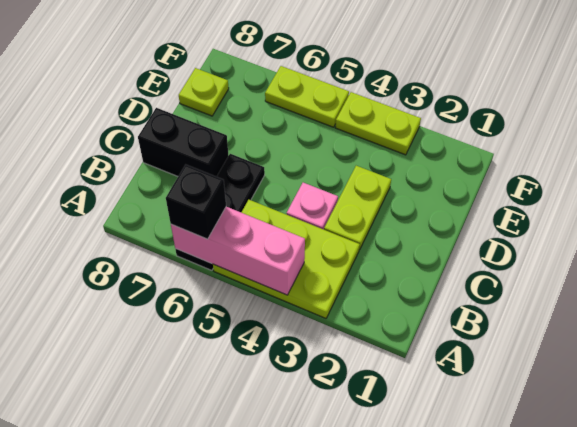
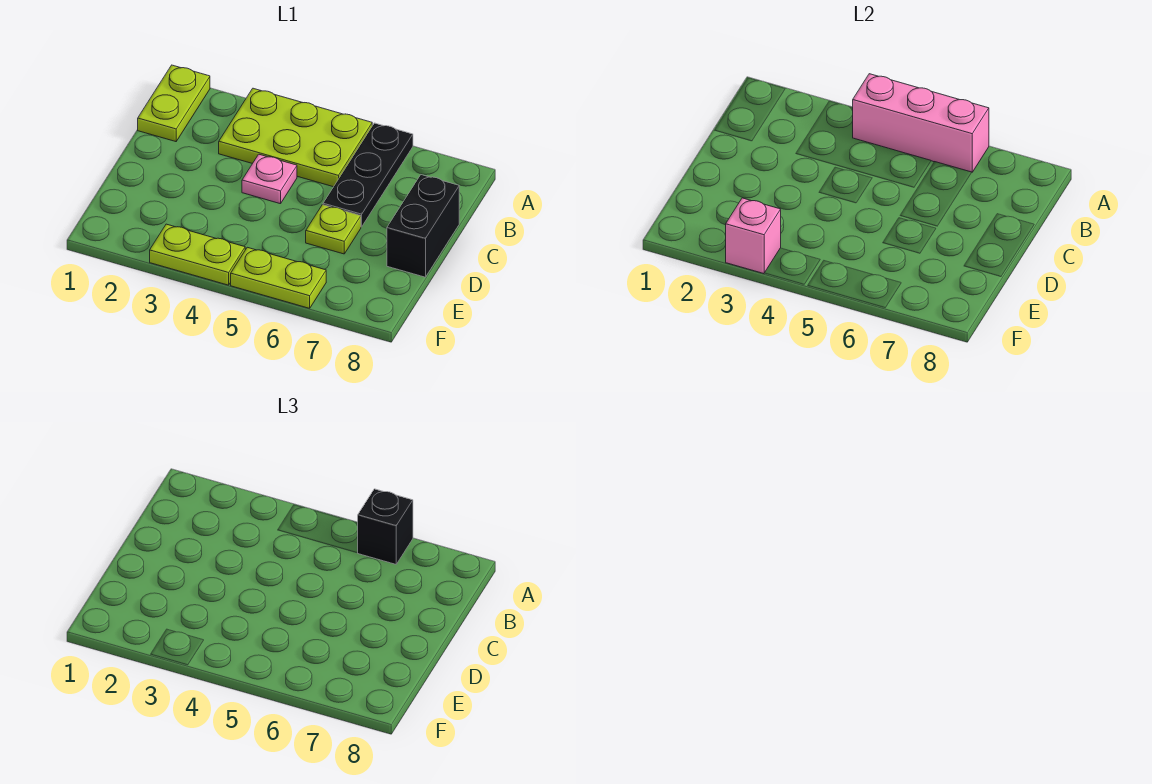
lime plate C3:D3 level 1 -> lime plate A1:B1 level 1
black brick C7:C8 level 1 -> black brick C8:D8 level 1
lime plate E8 level 1 -> lime plate D6 level 1
none -> pink brick F3 level 2

